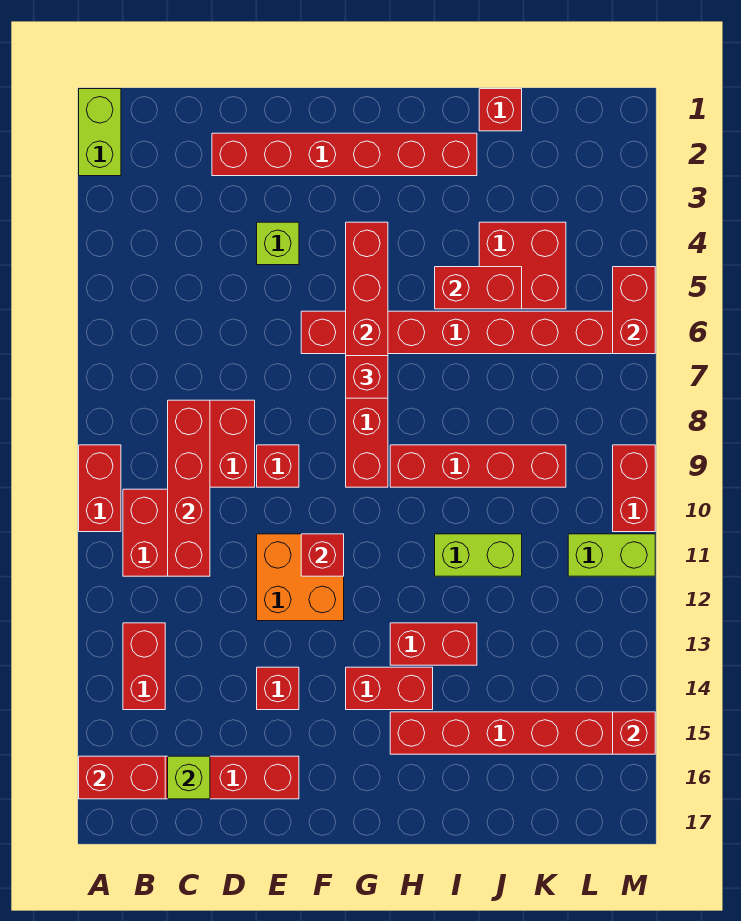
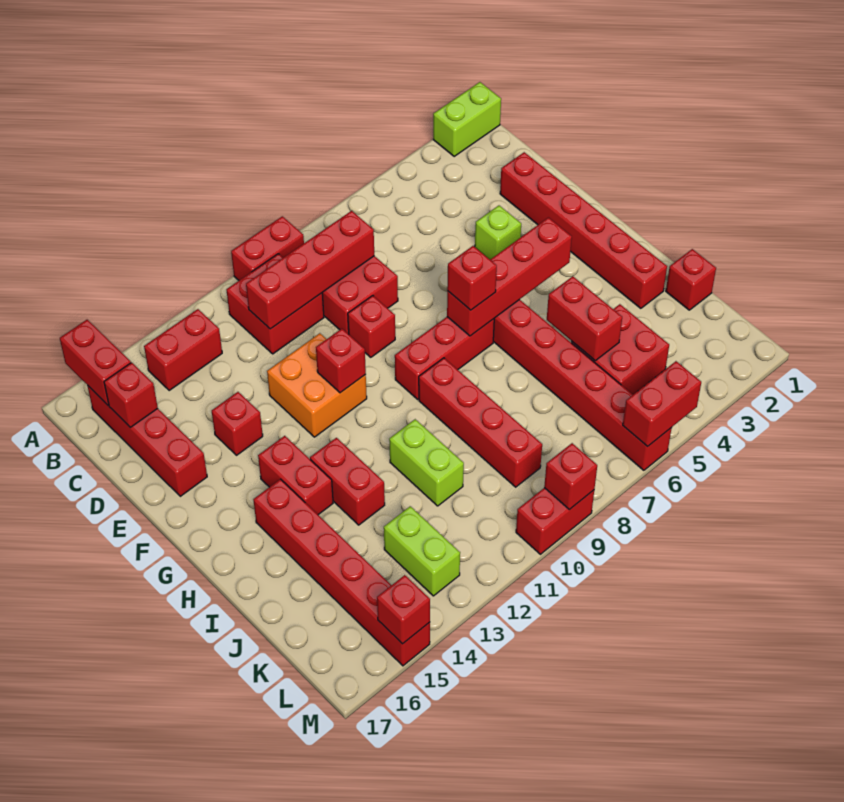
lime brick C16 level 2 -> red brick C16 level 2
lime brick L11:M11 level 1 -> lime brick K13:L13 level 1
none -> red brick M9 level 2

